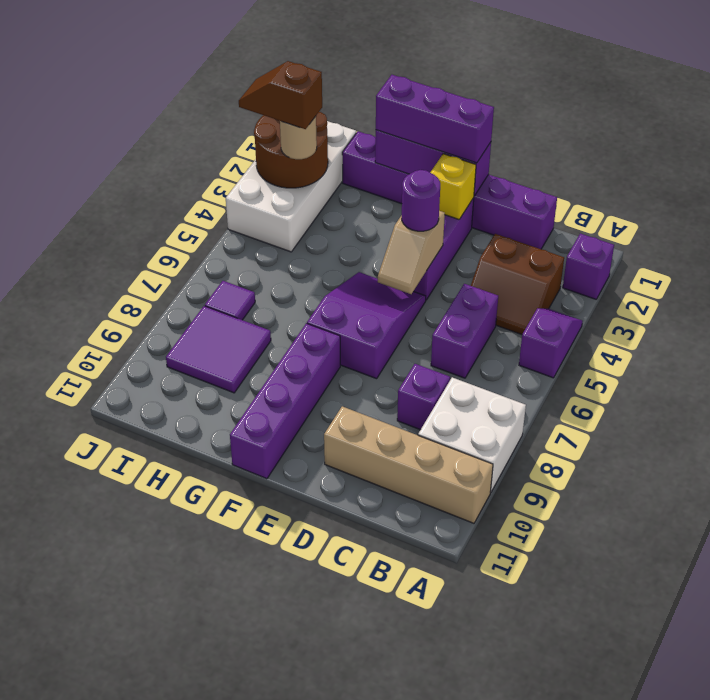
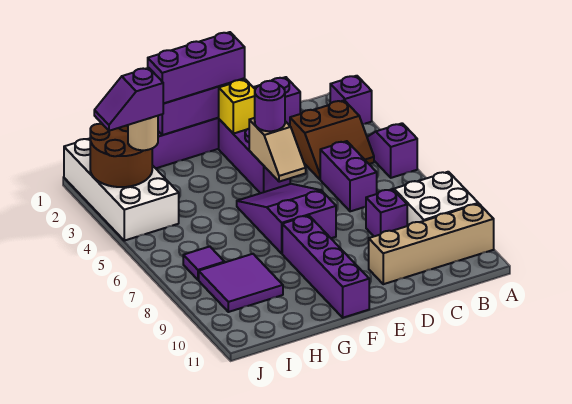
brown slope I3:J3 level 4 top I -> purple slope I3:J3 level 4 top I

